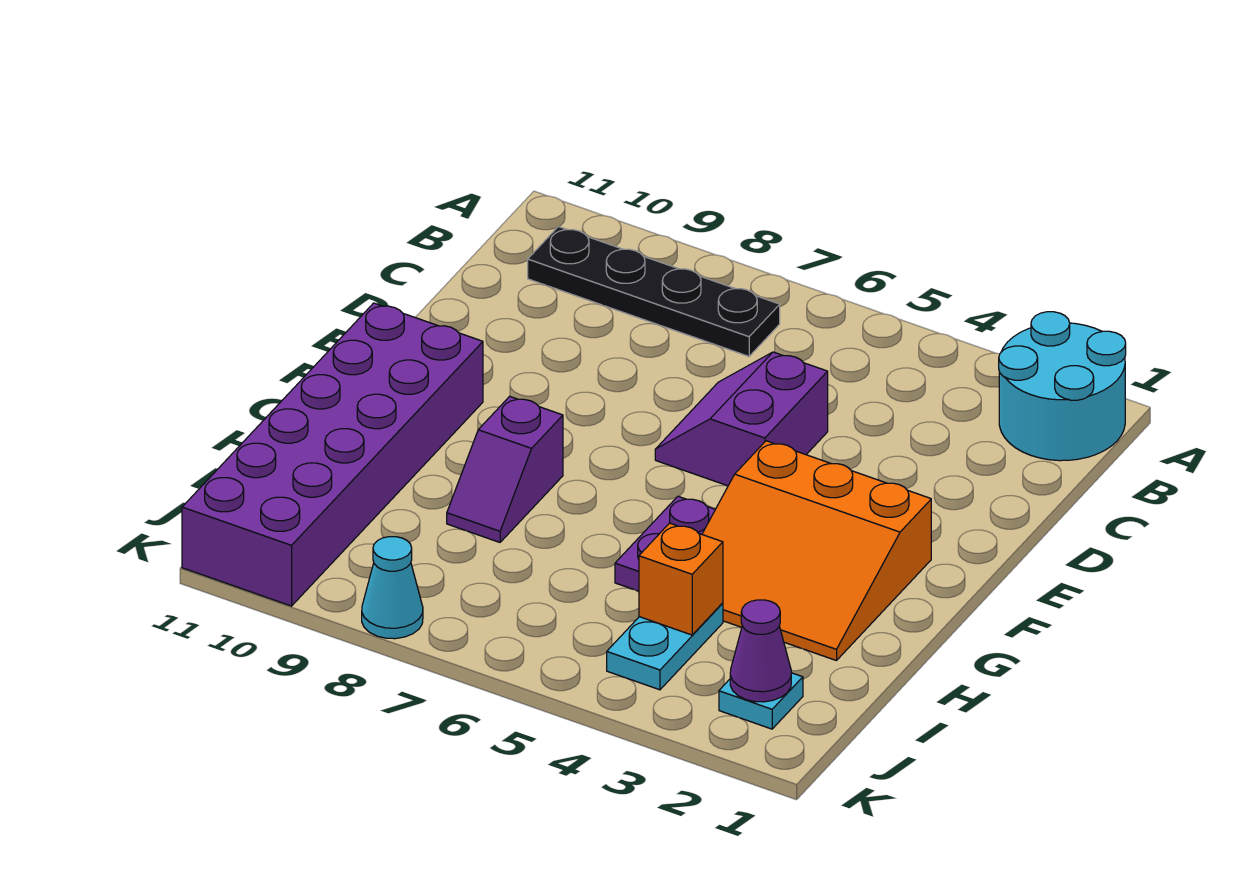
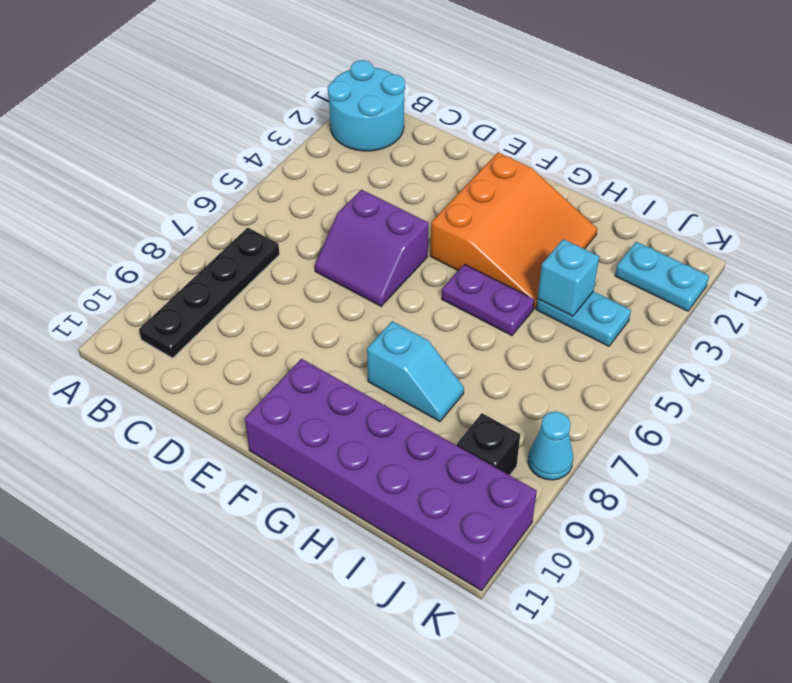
purple slope G8:H8 level 1 top G -> cyan slope G8:H8 level 1 top G
orange brick I4 level 2 -> cyan brick I4 level 2
cyan plate J2 level 1 -> cyan plate J2:K2 level 1
purple cone J2 level 2 -> none
none -> black brick J9 level 1

